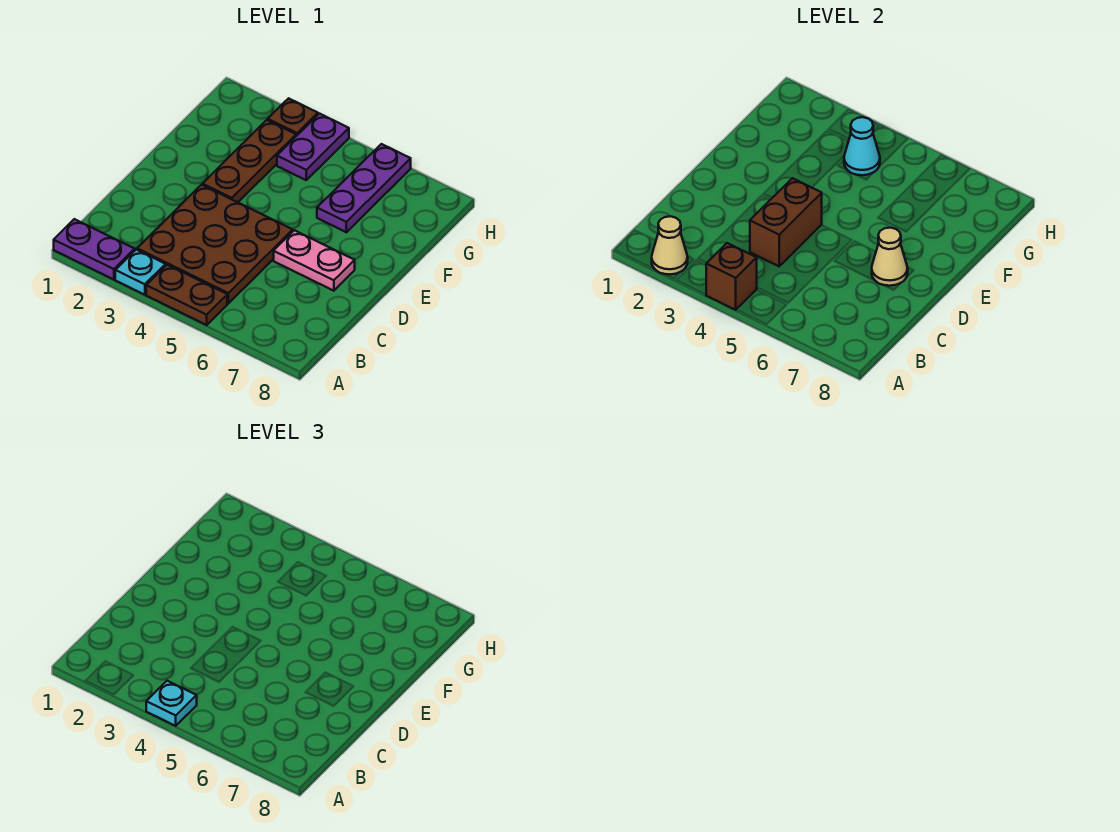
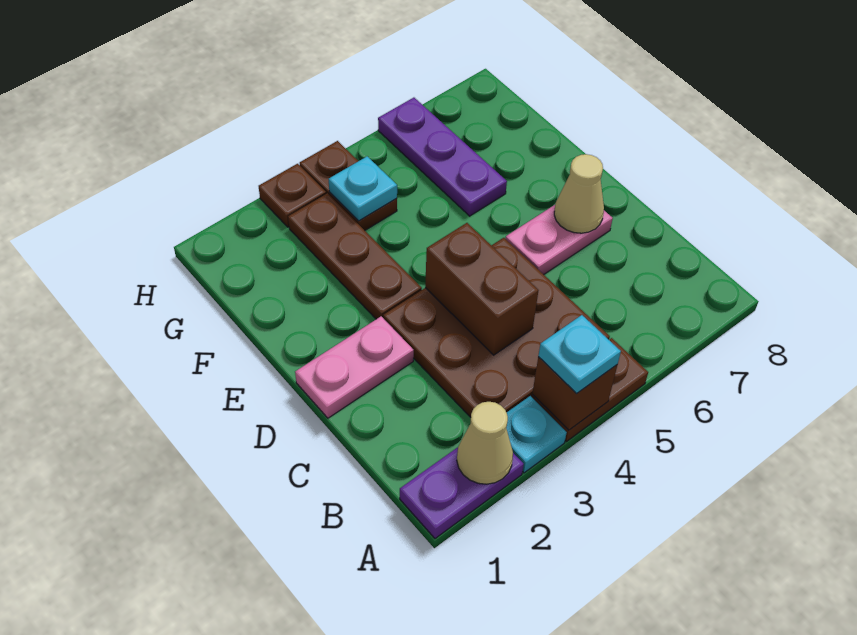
none -> pink plate D1:D2 level 1
purple plate G4:H4 level 1 -> brown plate G4:H4 level 1
cyan cone G4 level 2 -> cyan plate G4 level 2

